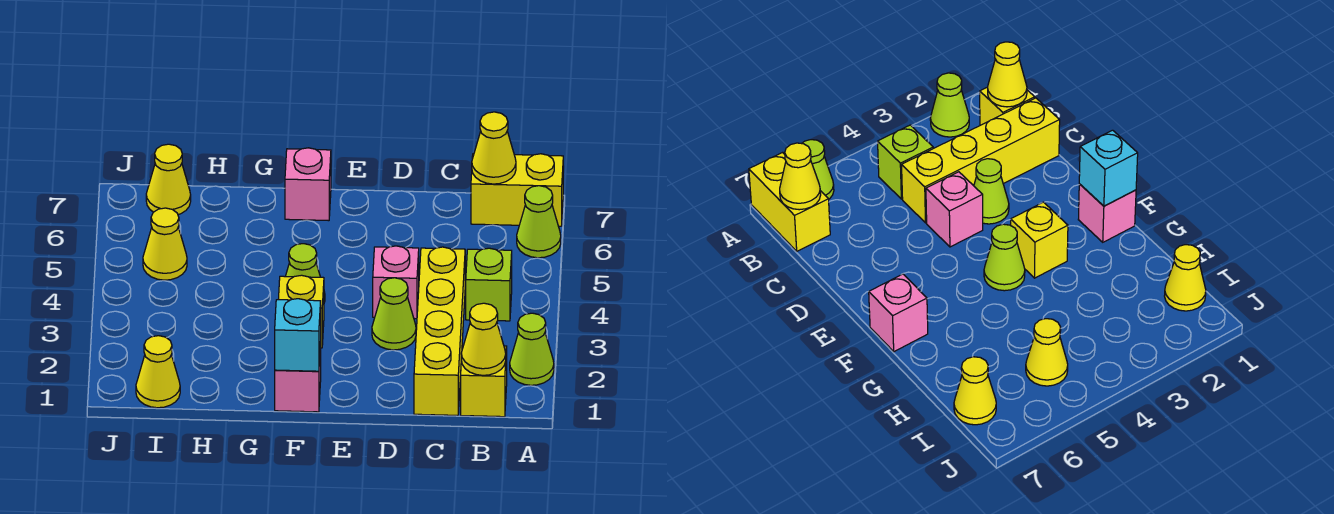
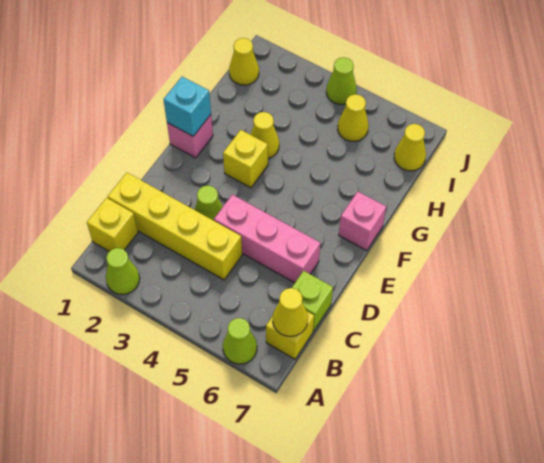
yellow brick A7:B7 level 1 -> yellow brick B7 level 1
yellow cone B1 level 2 -> yellow cone G3 level 1
lime brick B4 level 1 -> lime brick C7 level 1
pink brick D4 level 1 -> pink brick D4:D6 level 1
lime cone F4 level 1 -> lime cone J4 level 1

